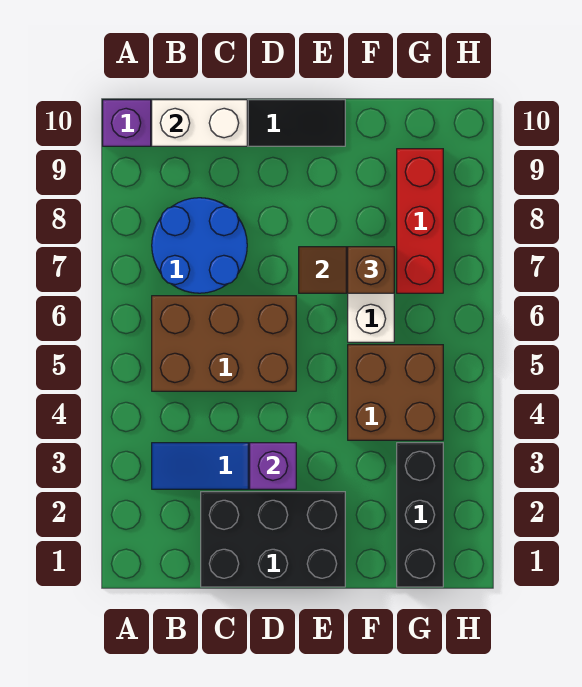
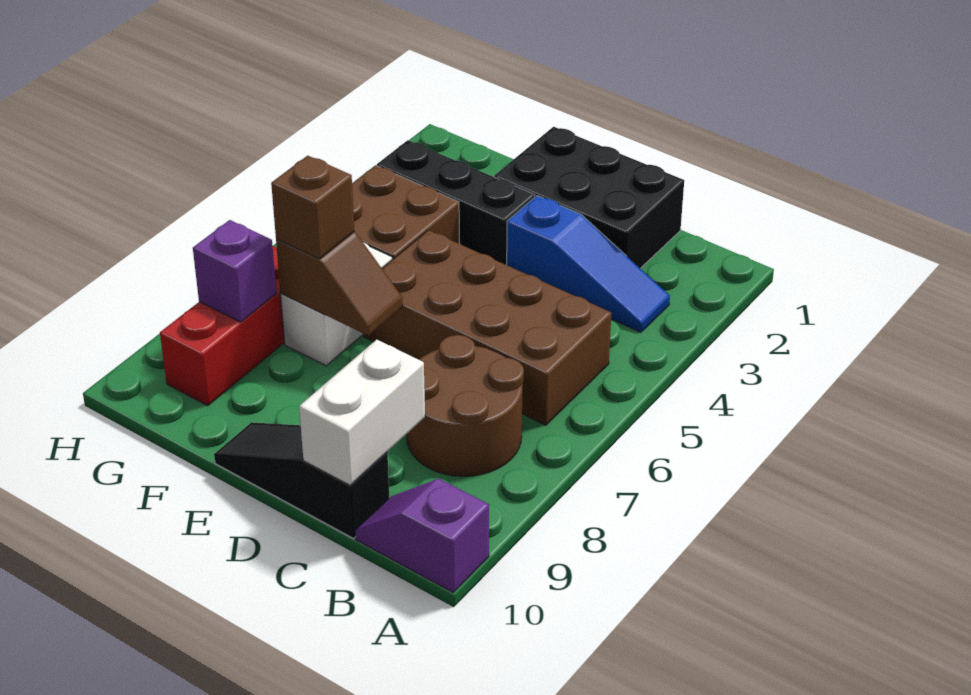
brown brick B5:D6 level 1 -> brown brick B5:E6 level 1
blue round brick B7:C8 level 1 -> brown round brick B7:C8 level 1
white brick B10:C10 level 2 -> white brick C9:C10 level 2
purple brick D3 level 2 -> purple brick G8 level 2
black brick G1:G3 level 1 -> black brick E3:G3 level 1

